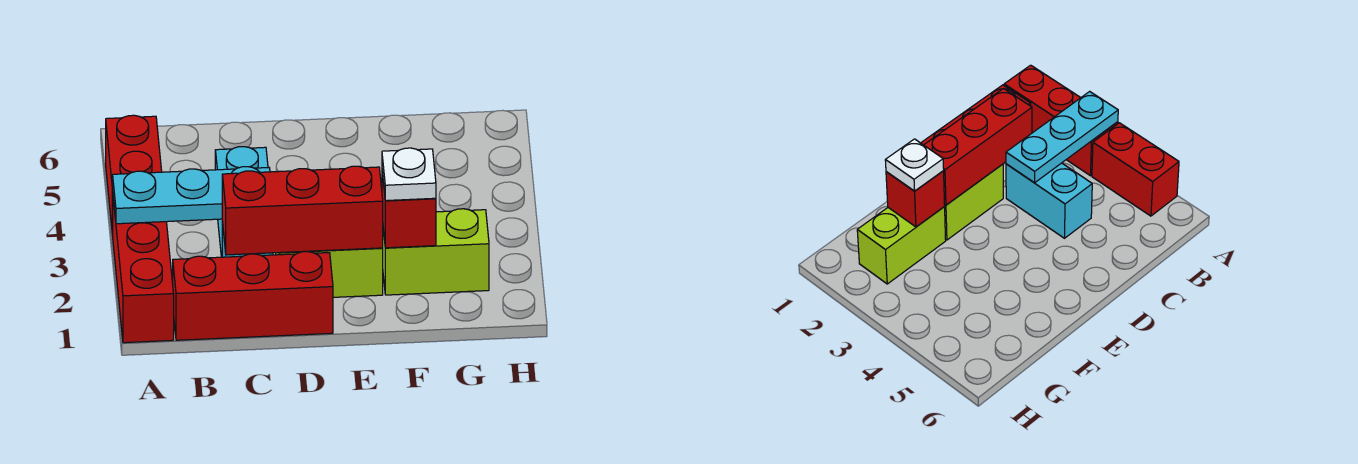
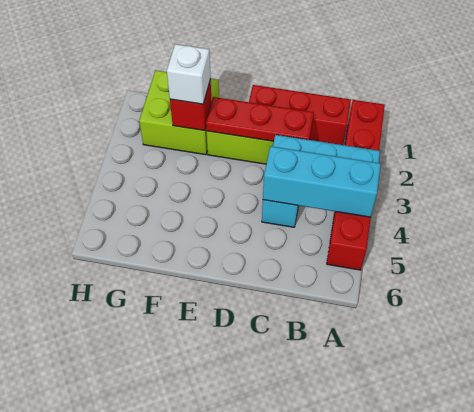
none -> cyan brick A4:C4 level 2
red brick C2:E2 level 2 -> red plate C2:E2 level 2
lime brick F2:G2 level 1 -> lime brick F1:G2 level 1
white plate F2 level 3 -> white brick F2 level 3

